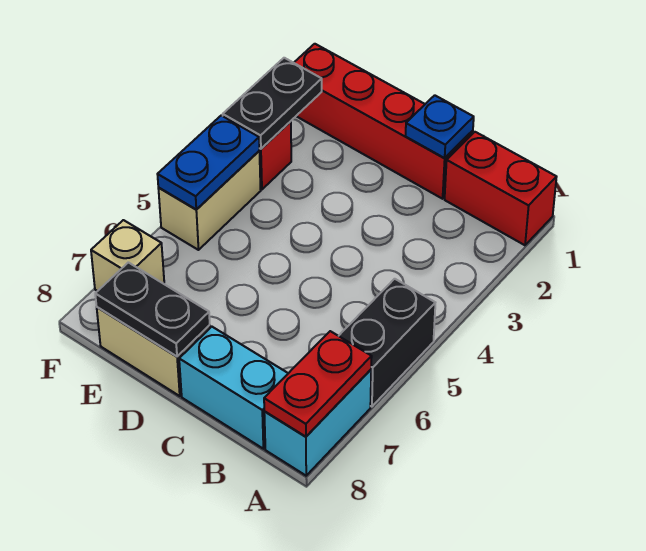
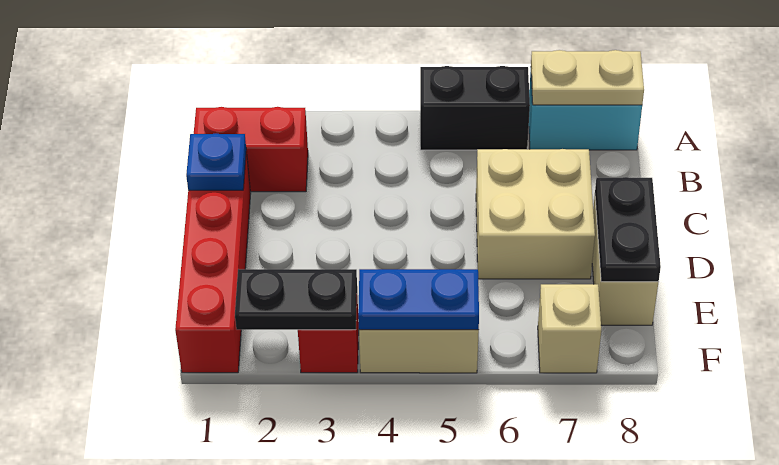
red brick A1:B1 level 1 -> red brick B1:B2 level 1
red plate A7:A8 level 2 -> tan plate A7:A8 level 2
cyan brick B8:C8 level 1 -> none
none -> tan brick C6:D7 level 1

